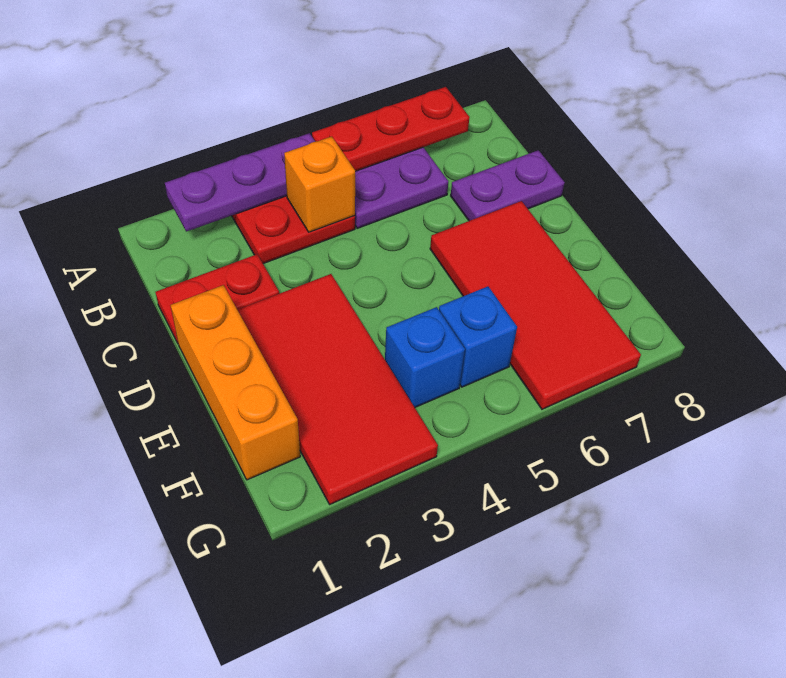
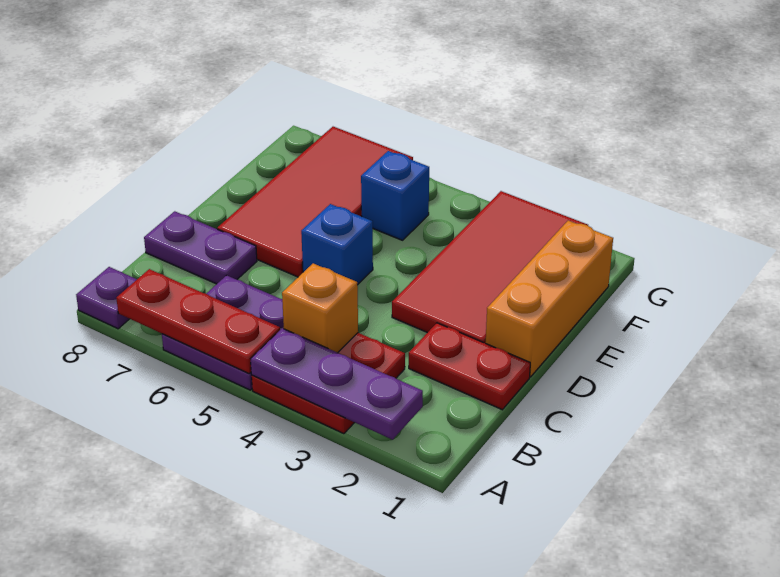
none -> purple plate A8 level 1
blue brick F4 level 1 -> blue brick D5 level 1

